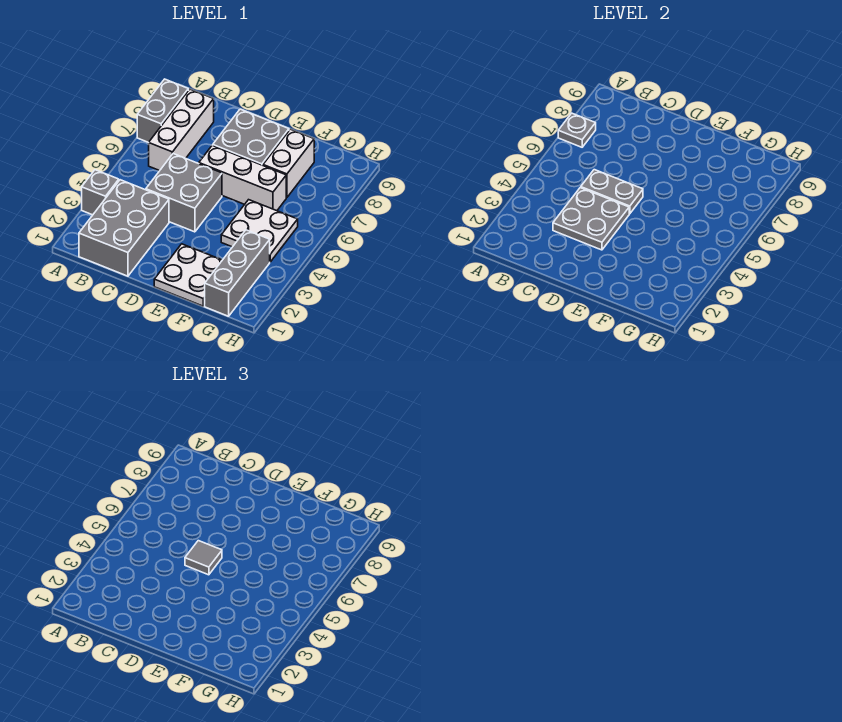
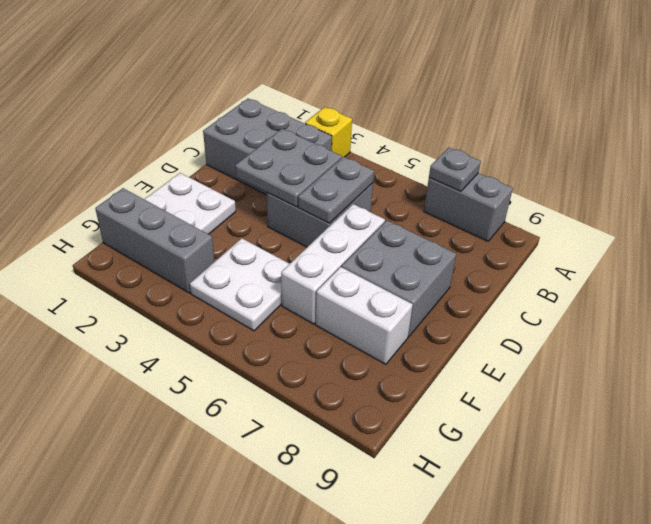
grey brick A3 level 1 -> yellow brick A3 level 1
white brick B6:B8 level 1 -> none
grey tile D5 level 3 -> none

